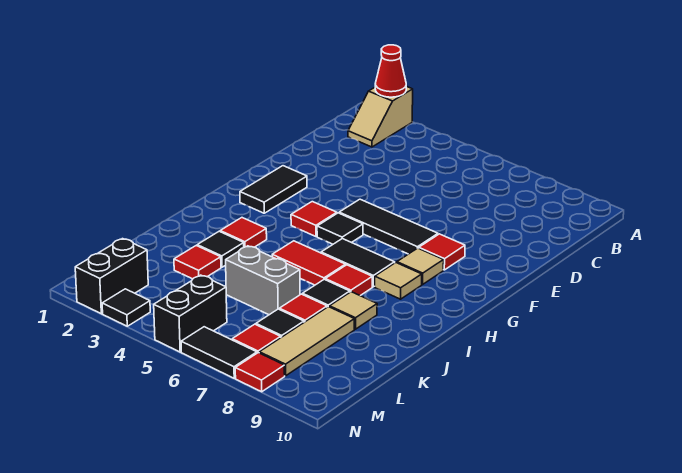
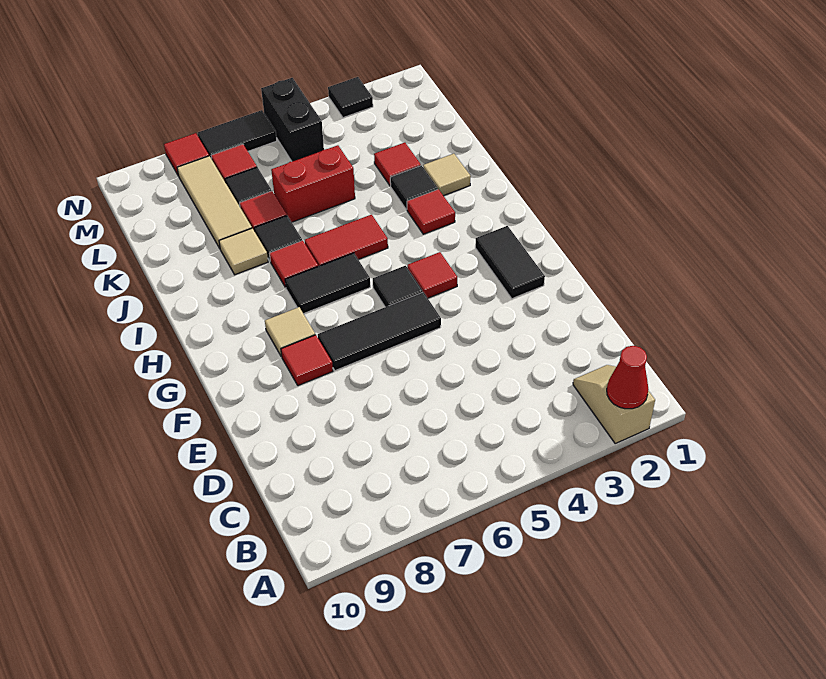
tan tile H8 level 1 -> tan tile J2 level 1
grey brick K5:K6 level 1 -> red brick K5:K6 level 1
black brick M2:N2 level 1 -> none

